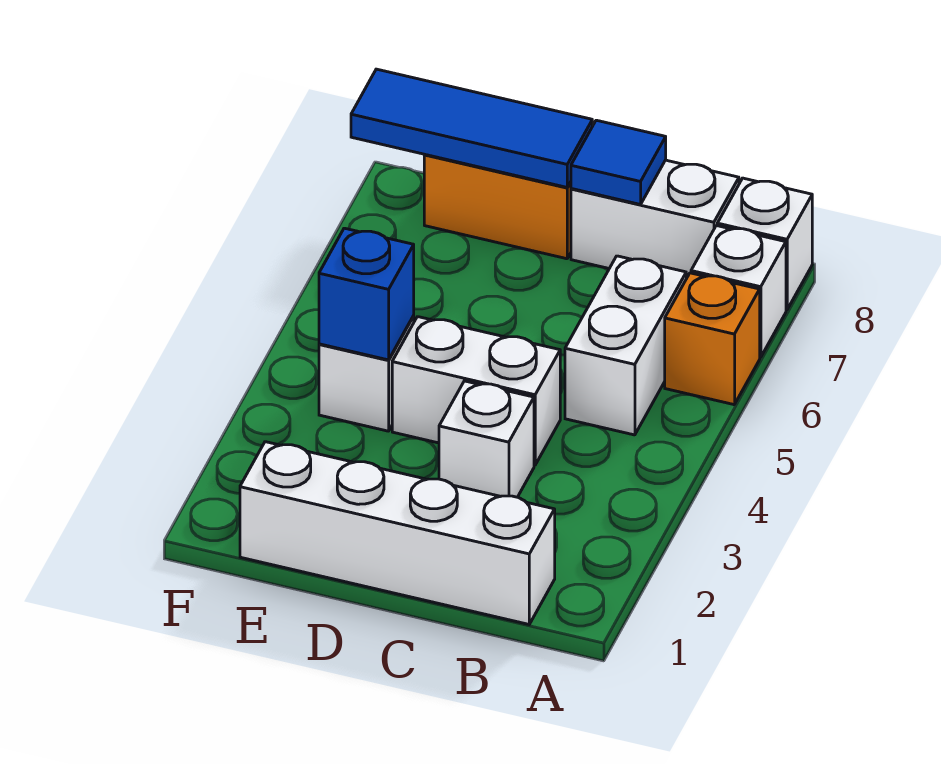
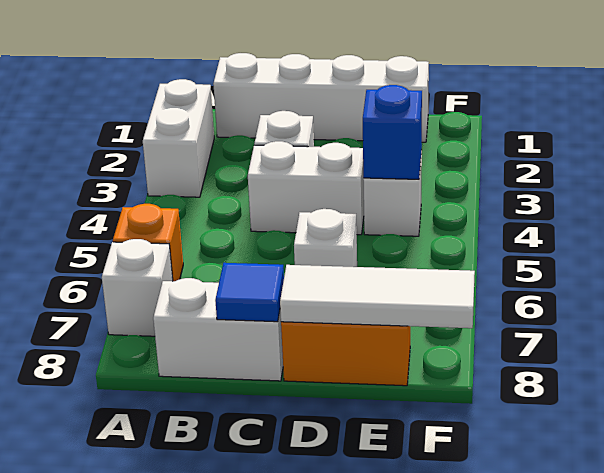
white brick A8 level 1 -> white brick D6 level 1
white brick B5:B6 level 1 -> white brick A2:A3 level 1
blue tile D8:F8 level 2 -> white tile D8:F8 level 2

